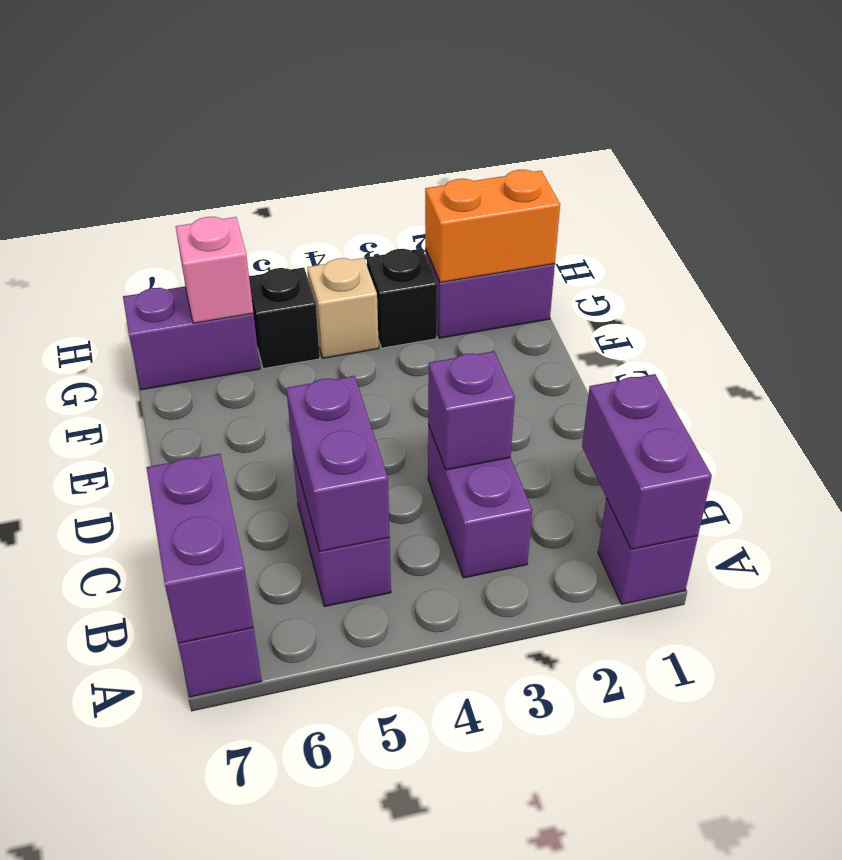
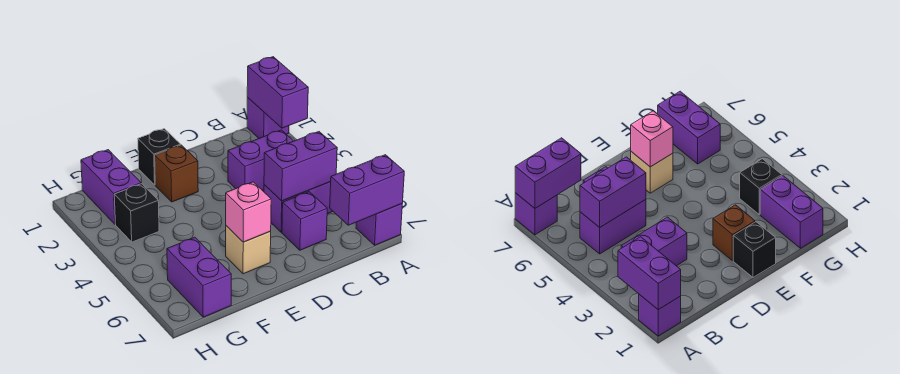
purple brick A1:B1 level 2 -> purple brick A1:A2 level 2
purple brick C3 level 2 -> purple brick C6 level 1
none -> brown brick E2 level 1
orange brick G1:G2 level 2 -> none
tan brick G4 level 1 -> tan brick E6 level 1
black brick G5 level 1 -> black brick E1 level 1
pink brick G6 level 2 -> pink brick E6 level 2

